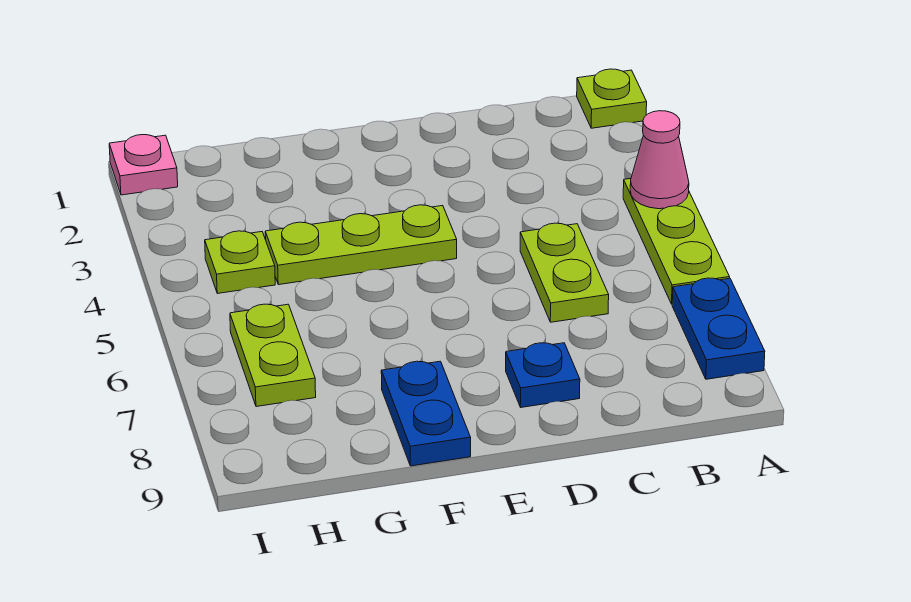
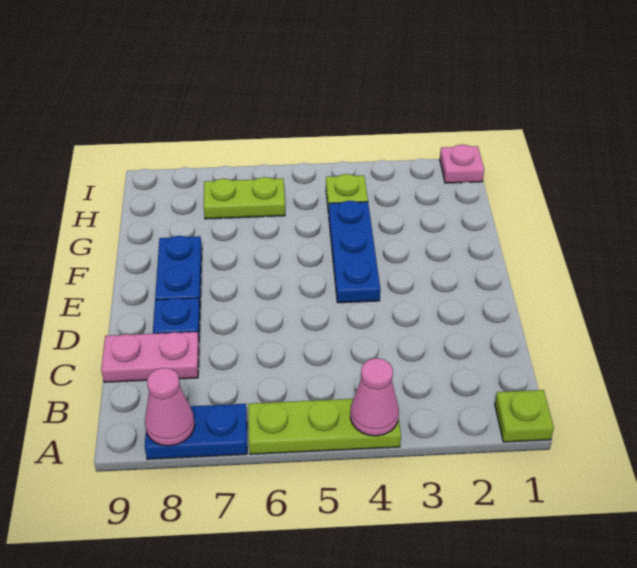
none -> pink cone A8 level 2
lime plate C5:C6 level 1 -> none
none -> pink plate C8:C9 level 1
lime plate E4:G4 level 1 -> blue plate E4:G4 level 1
blue plate F8:F9 level 1 -> blue plate E8:F8 level 1

